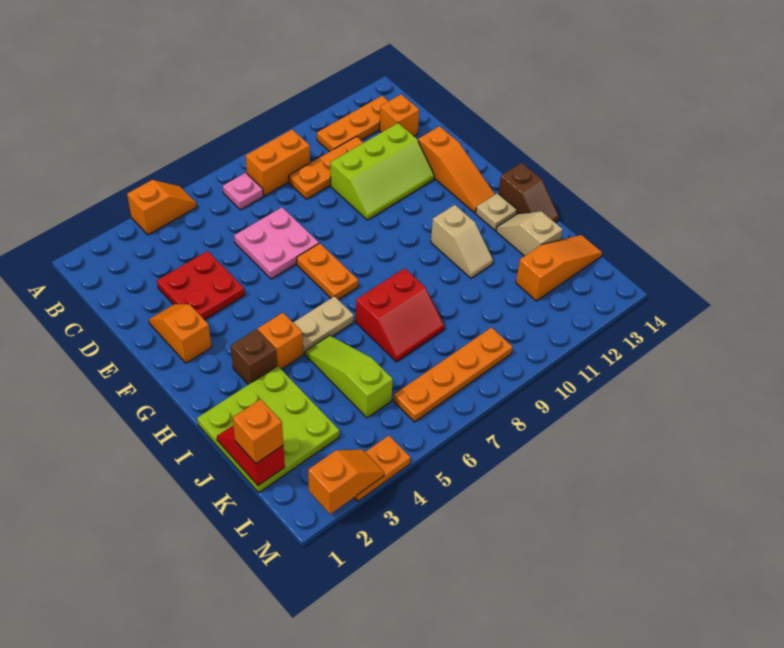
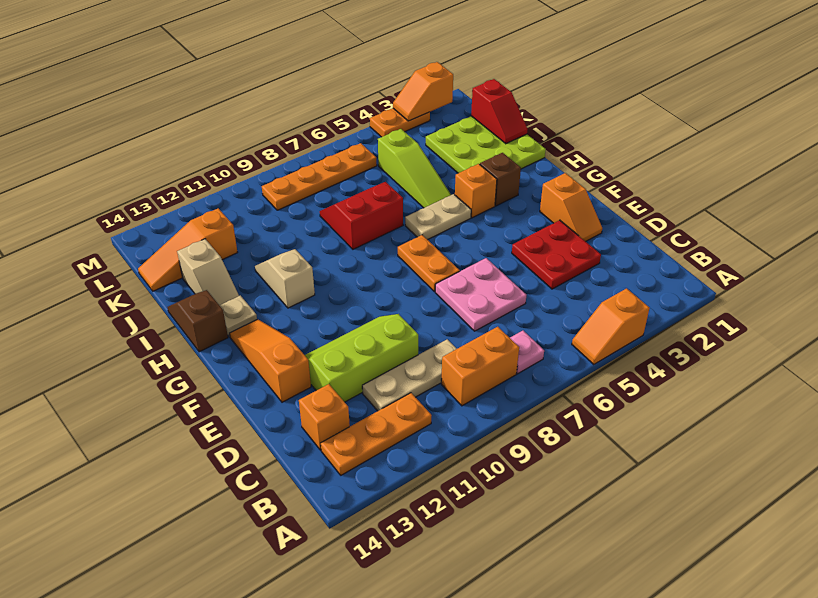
orange plate C9:C11 level 1 -> tan plate C9:C11 level 1
orange brick K1 level 3 -> none

